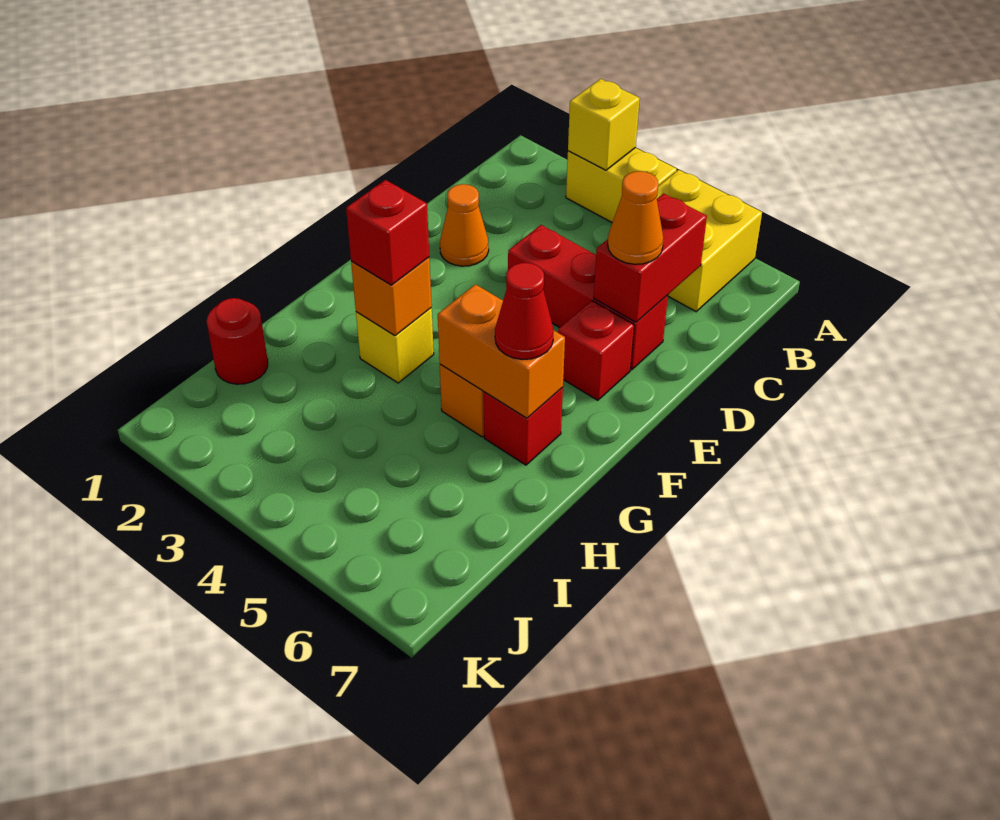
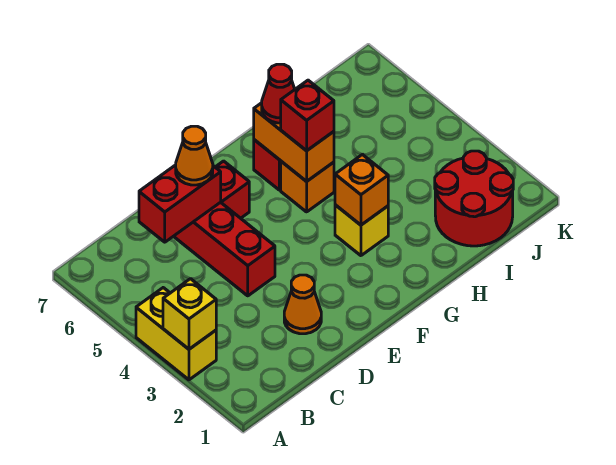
yellow brick A5:B6 level 1 -> none
red brick G3 level 3 -> red brick G5 level 3
red round brick I1 level 1 -> red round brick I1:J2 level 1

